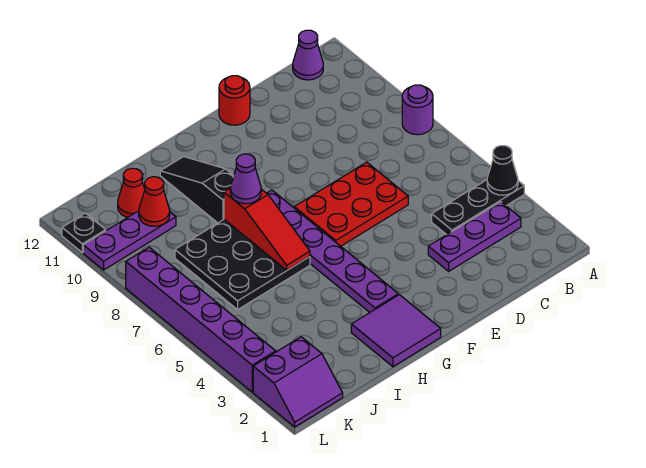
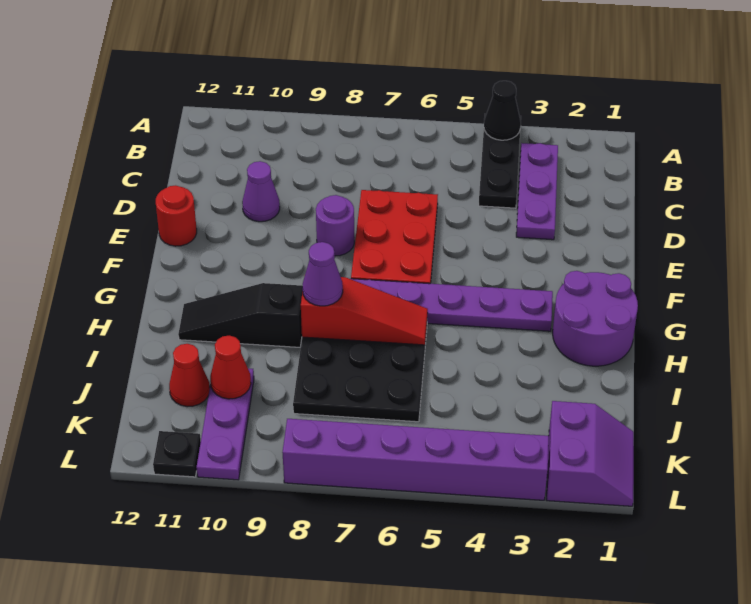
purple round brick A8 level 1 -> purple round brick E8 level 1
purple cone B12 level 1 -> purple cone D10 level 1
purple tile G1:H2 level 1 -> purple round brick G1:H2 level 1

